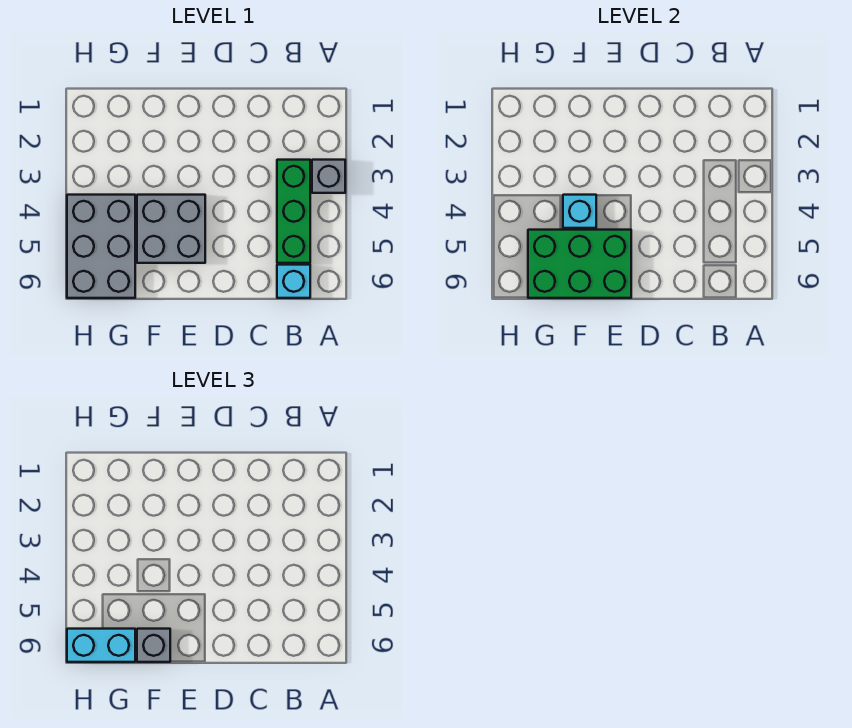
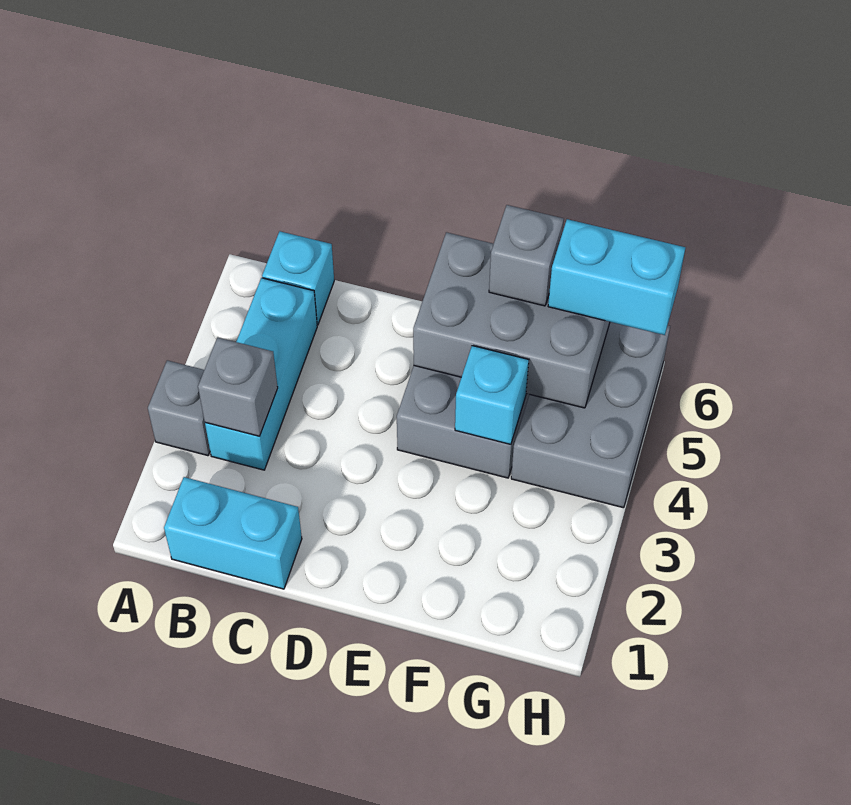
none -> cyan brick B1:C1 level 1
green brick B3:B5 level 1 -> cyan brick B3:B5 level 1
none -> grey brick B3 level 2
green brick E5:G6 level 2 -> grey brick E5:G6 level 2

